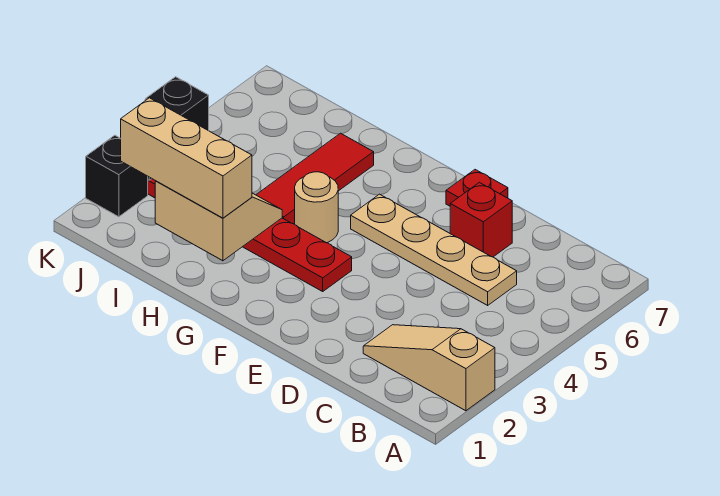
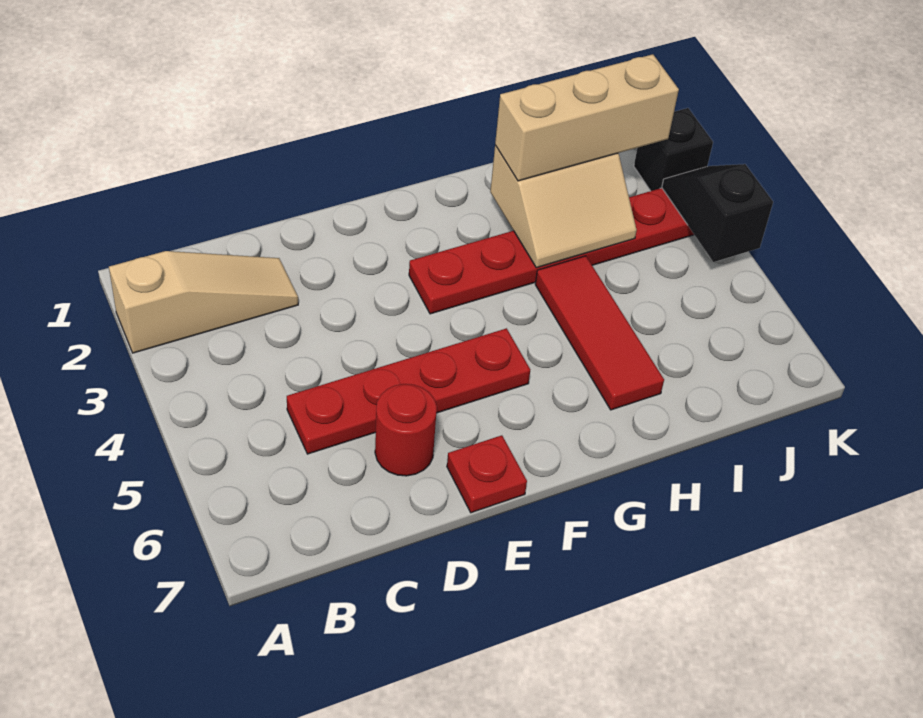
tan plate C5:F5 level 1 -> red plate C5:F5 level 1
red brick D6 level 1 -> red round brick D6 level 1
tan round brick G4 level 1 -> none

